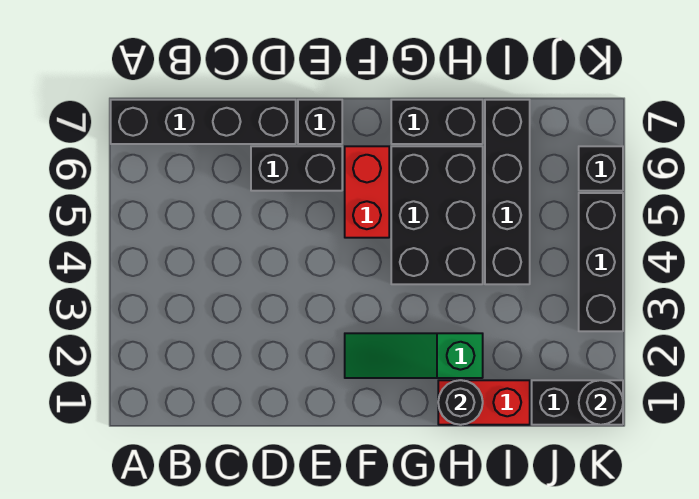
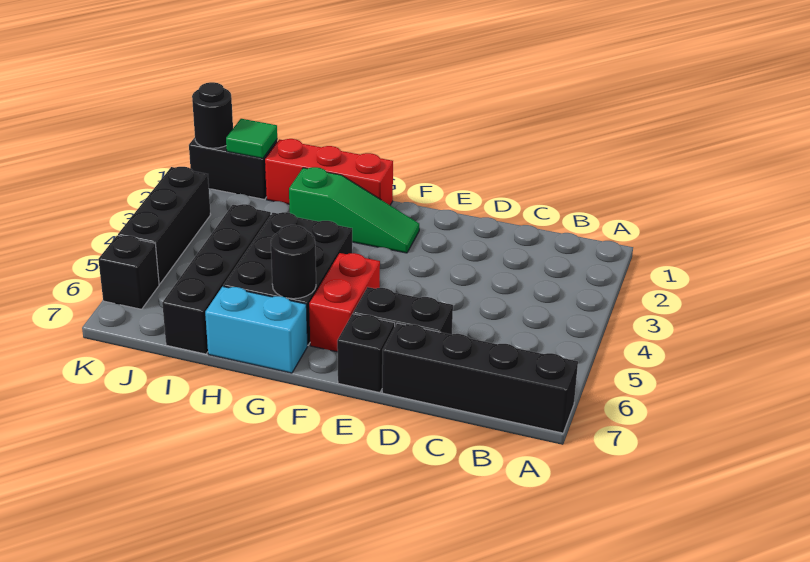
black brick G7:H7 level 1 -> cyan brick G7:H7 level 1
red brick H1:I1 level 1 -> red brick G1:I1 level 1
black round brick H1 level 2 -> black round brick G6 level 2
none -> green tile J1 level 2

